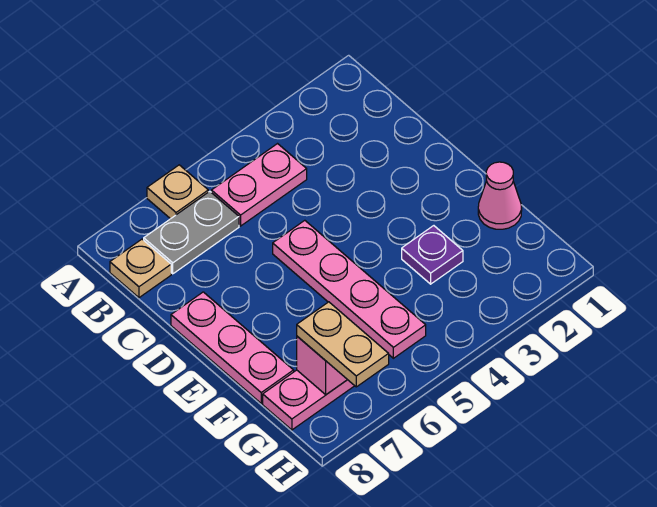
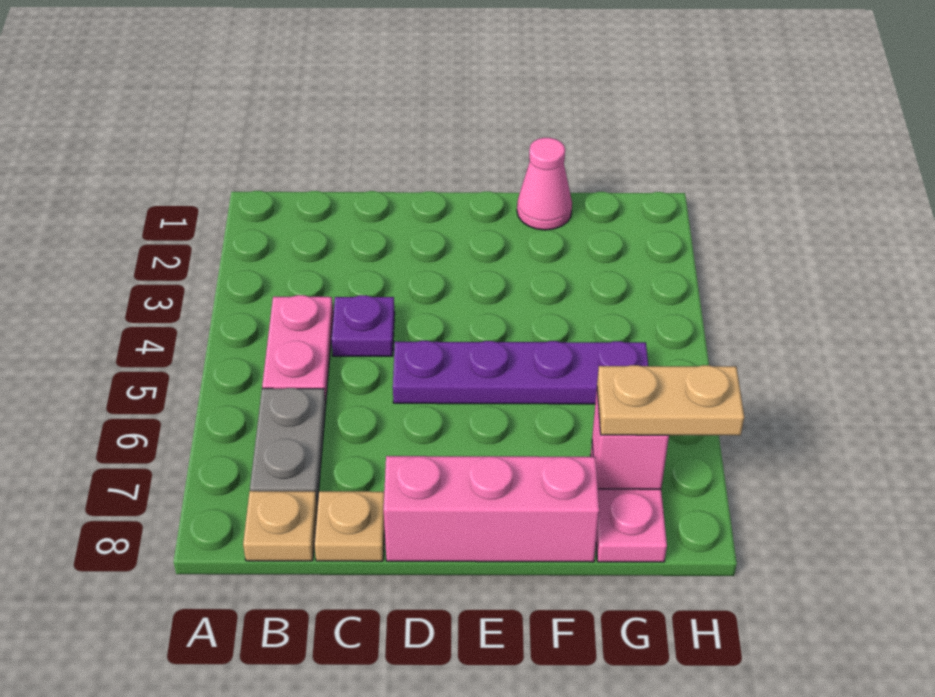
tan plate A6 level 1 -> tan plate C8 level 1
pink plate D5:G5 level 1 -> purple plate D5:G5 level 1
pink plate D8:F8 level 1 -> pink brick D8:F8 level 1
purple plate F3 level 1 -> purple plate C4 level 1

